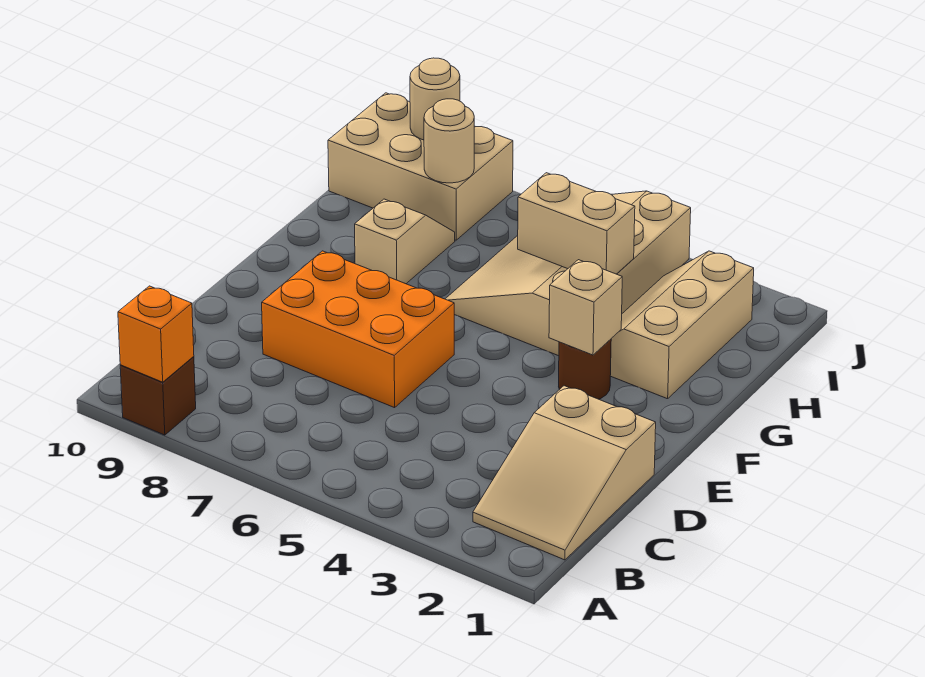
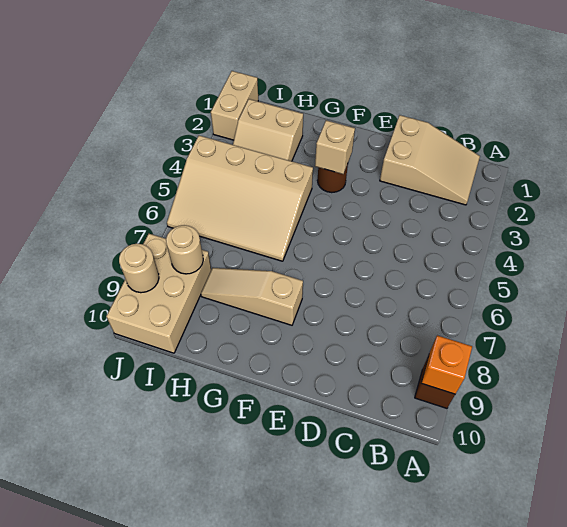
orange brick D6:E8 level 1 -> none
tan slope G2:I3 level 1 top 2 -> tan slope H2:I3 level 1 top 2
tan slope G8:H8 level 1 top G -> tan slope F8:H8 level 1 top F
tan brick H4:H5 level 2 -> tan brick J1:J2 level 1

